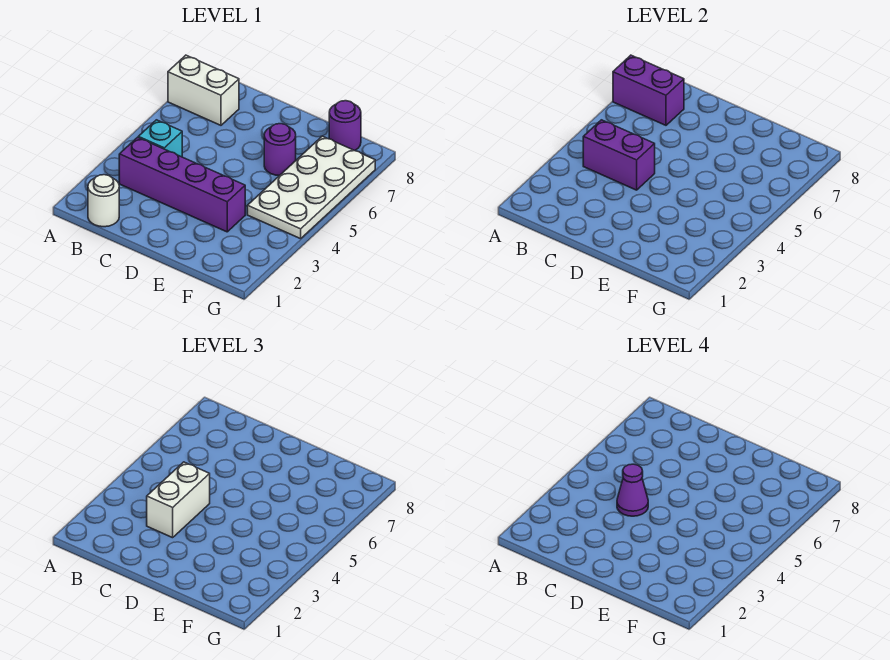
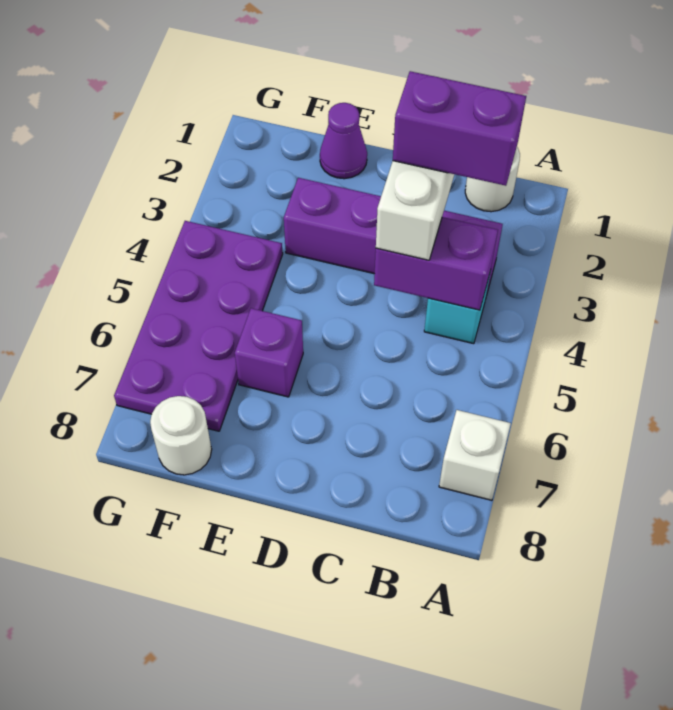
white brick A7:B7 level 1 -> white brick A7 level 1
purple brick A7:B7 level 2 -> purple brick B3:C3 level 4
purple cone C4 level 4 -> purple cone E1 level 1
purple round brick E6 level 1 -> purple brick E6 level 1
white plate F4:G7 level 1 -> purple plate F4:G7 level 1
purple round brick F8 level 1 -> white round brick F8 level 1

